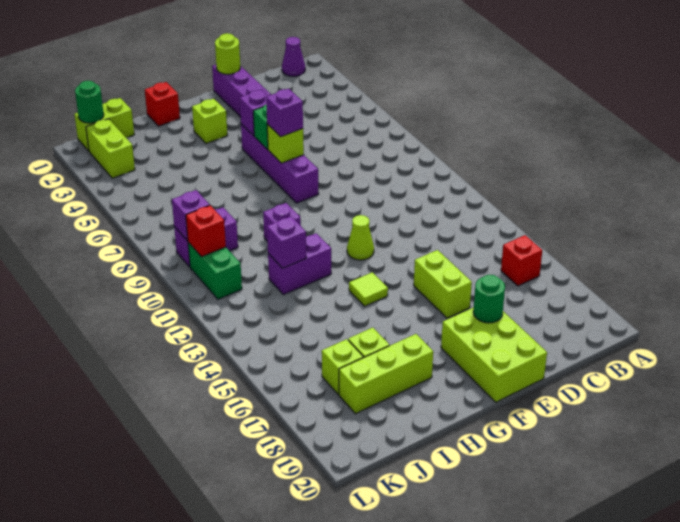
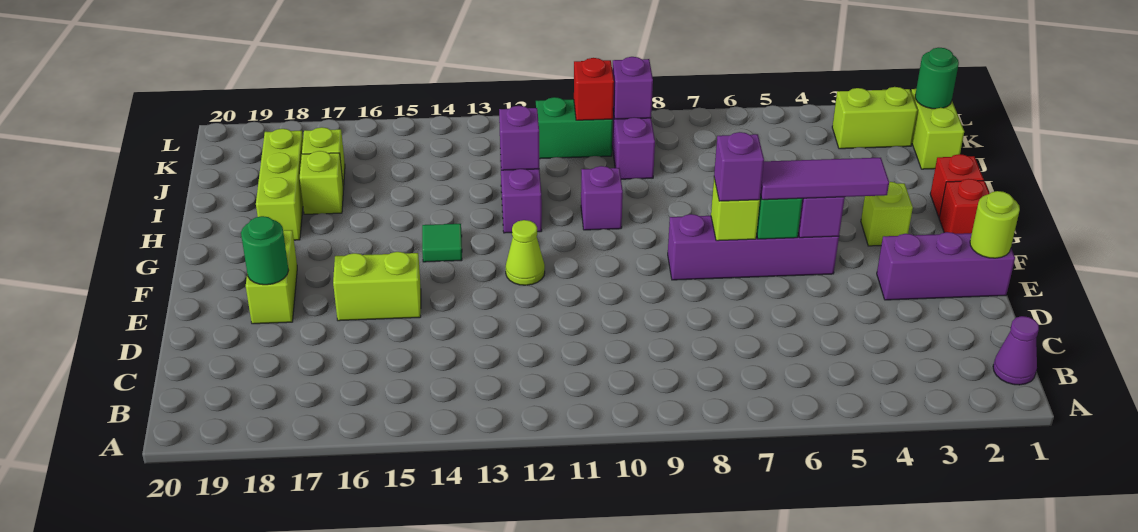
red brick B16 level 1 -> red brick G1 level 1
lime brick E18:F20 level 1 -> lime brick E18:F18 level 1
none -> purple tile F4:F6 level 3
lime tile G14 level 1 -> green tile G14 level 1

